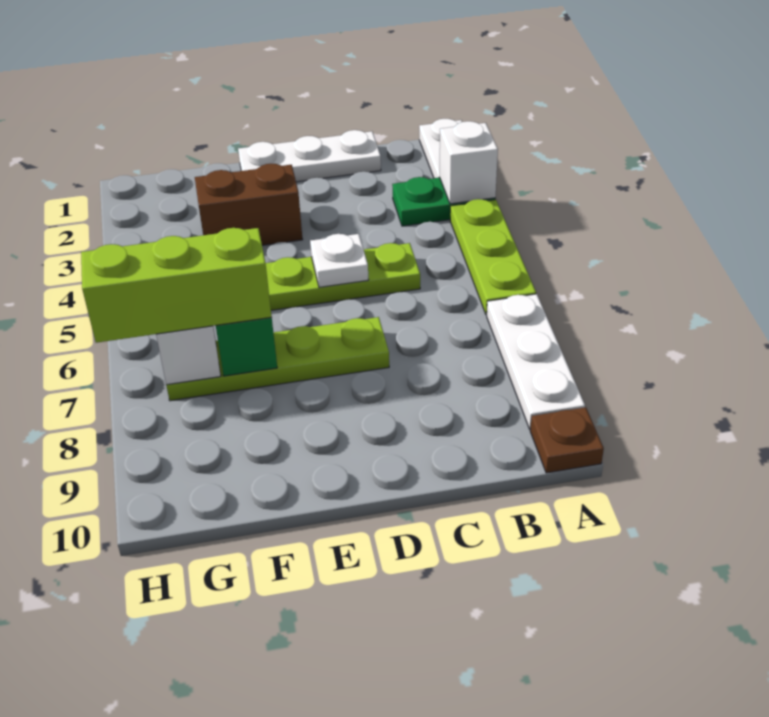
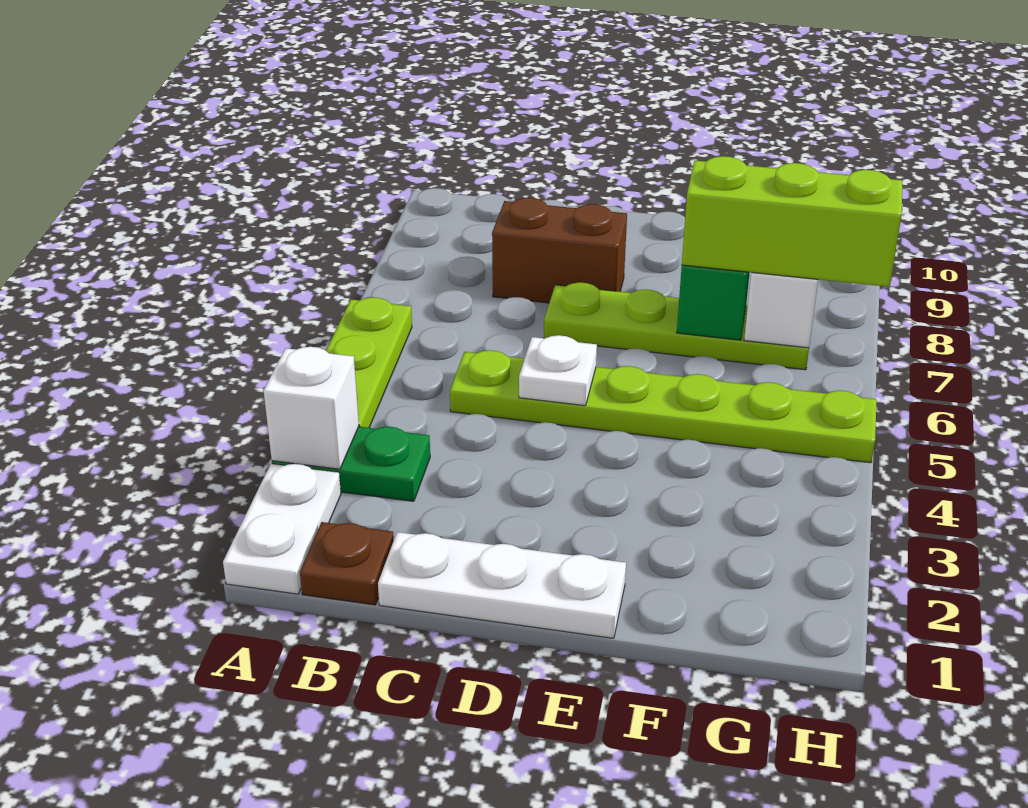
white plate A7:A9 level 1 -> none
brown plate A10 level 1 -> brown plate B1 level 1
brown brick E3:F3 level 1 -> brown brick C8:D8 level 1

